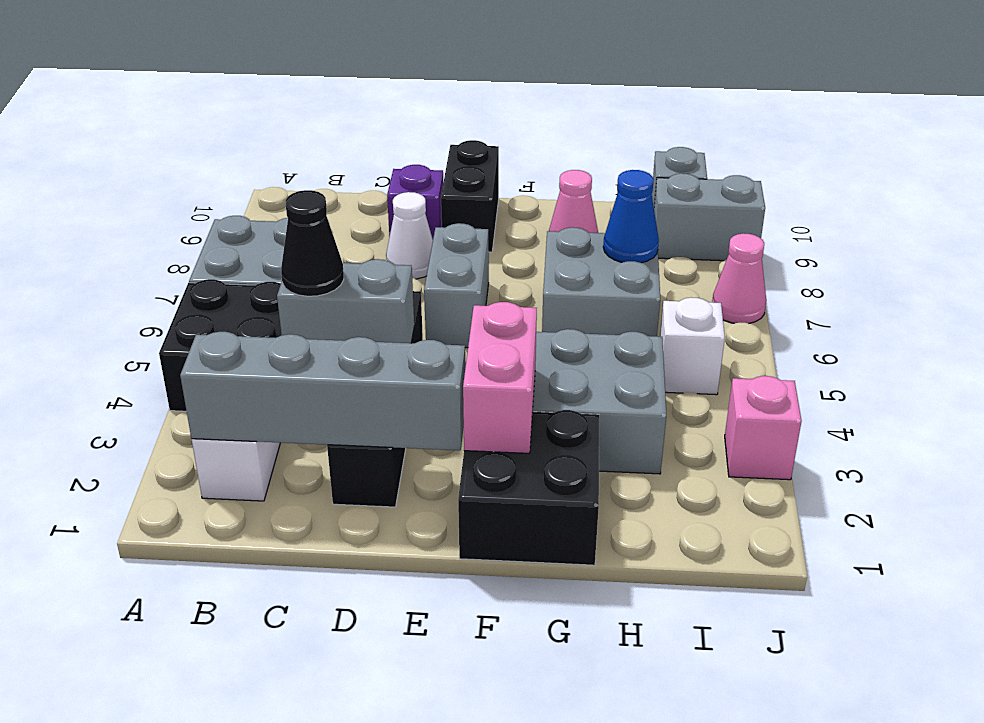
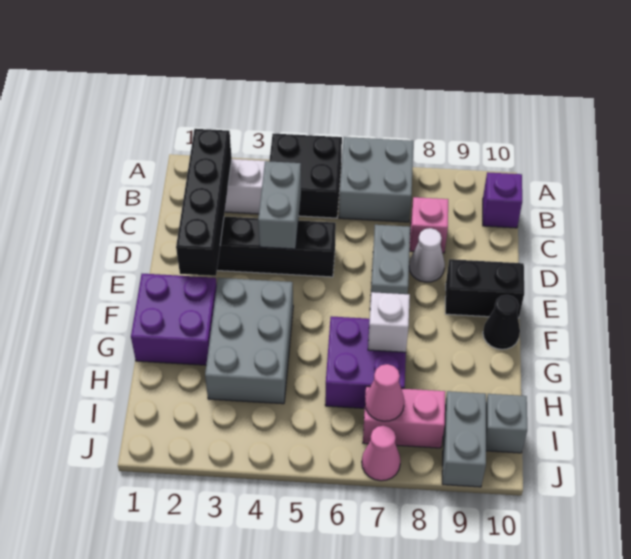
grey brick B2:E2 level 2 -> black brick B2:E2 level 2
black cone C4 level 3 -> black cone F10 level 1
purple brick D9 level 1 -> purple brick B10 level 1
grey brick E6:E7 level 1 -> grey brick D7:E7 level 1
black brick F1:G2 level 1 -> purple brick F1:G2 level 1
pink brick F2:F3 level 2 -> pink brick I7:I8 level 1
grey brick G6:H7 level 1 -> purple brick G6:H7 level 1
pink cone G9 level 1 -> pink cone I7 level 2
blue cone H7 level 2 -> none
white brick I5 level 1 -> white brick G7 level 2
pink brick J3 level 1 -> pink brick C8 level 1

